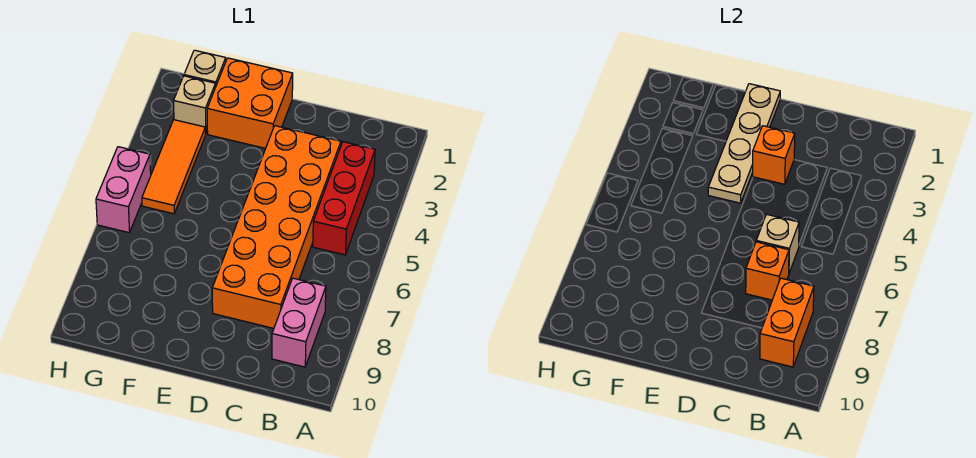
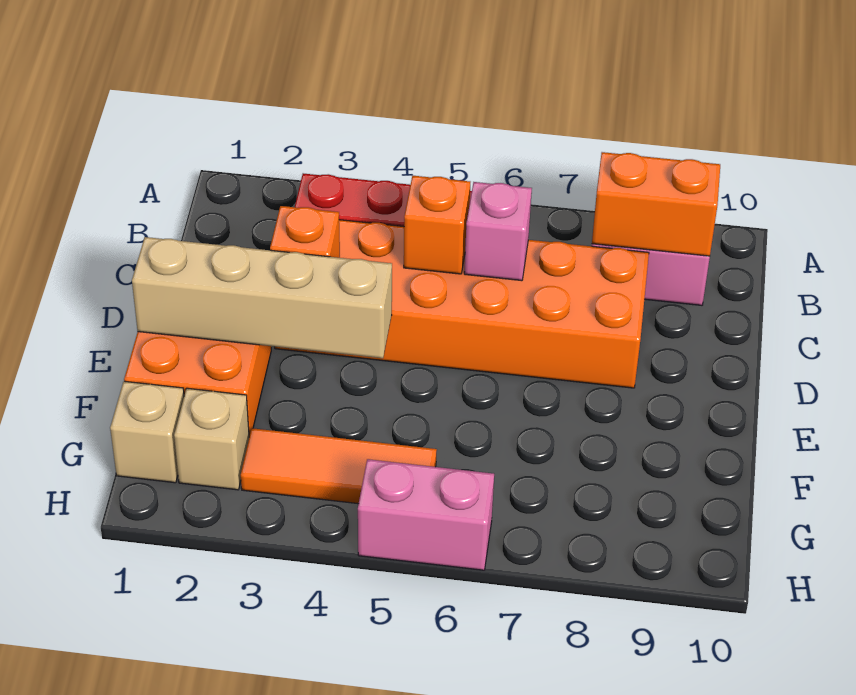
tan brick C6 level 2 -> pink brick C6 level 2
orange brick C7 level 2 -> orange brick C5 level 2
tan plate E1:E4 level 2 -> tan brick E1:E4 level 2

